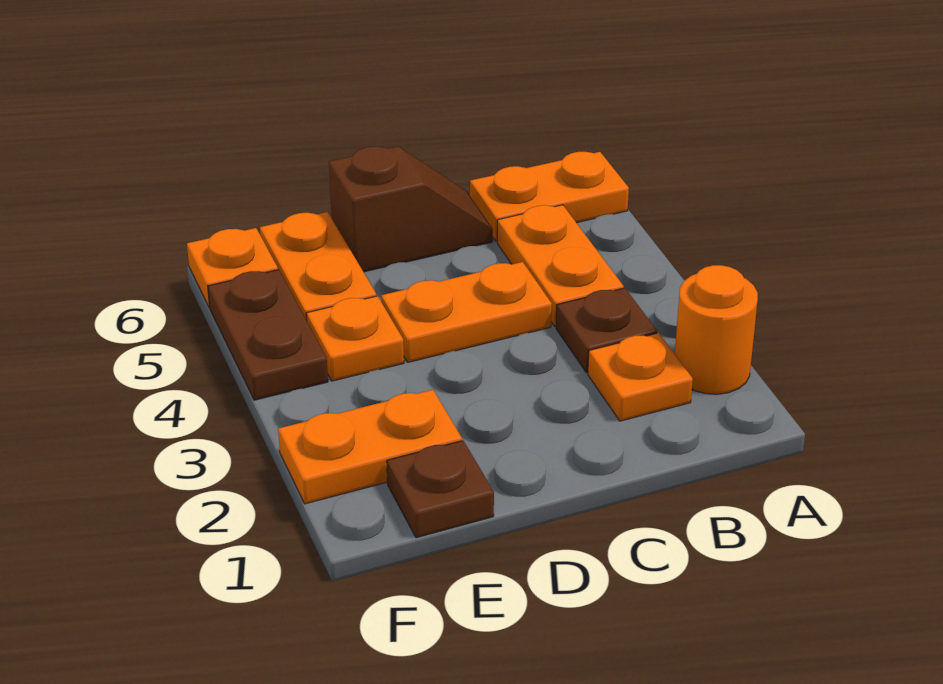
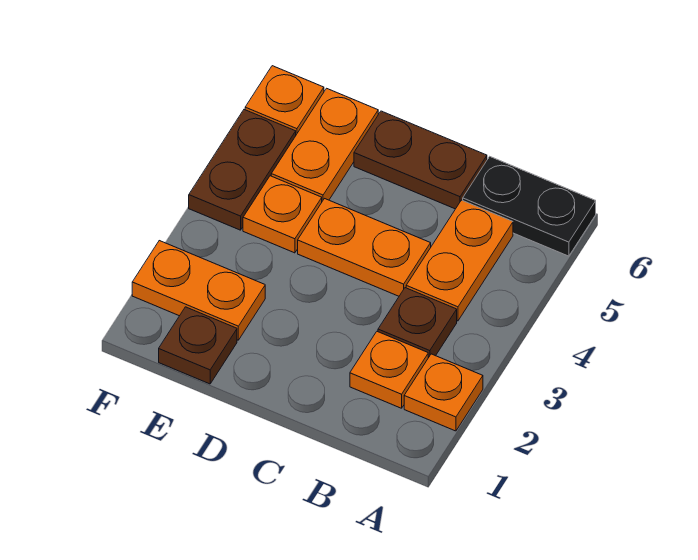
orange round brick A2 level 1 -> orange plate A2 level 1
orange plate A6:B6 level 1 -> black plate A6:B6 level 1
brown slope C6:D6 level 1 top D -> brown plate C6:D6 level 1

